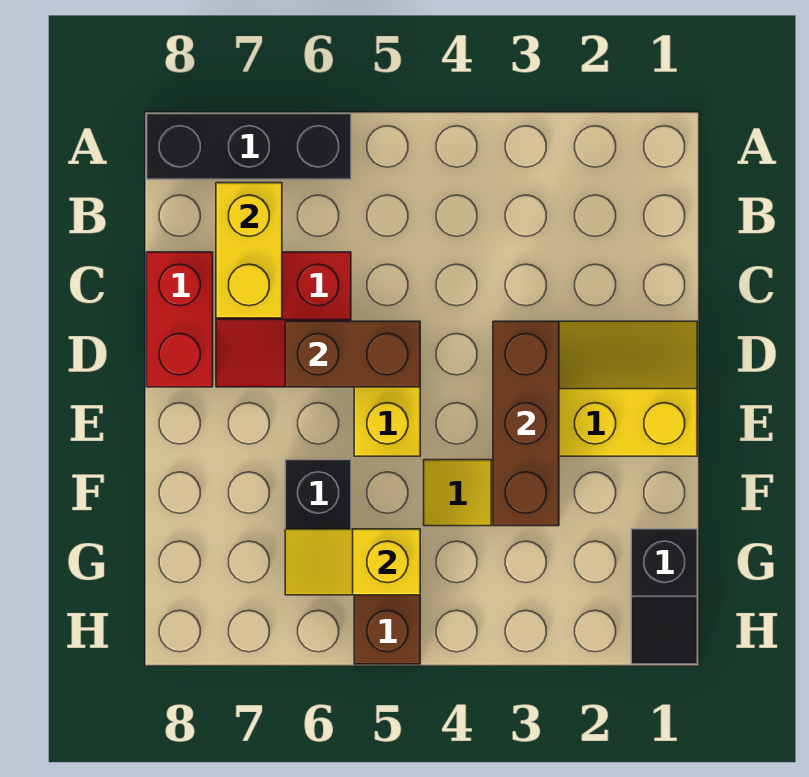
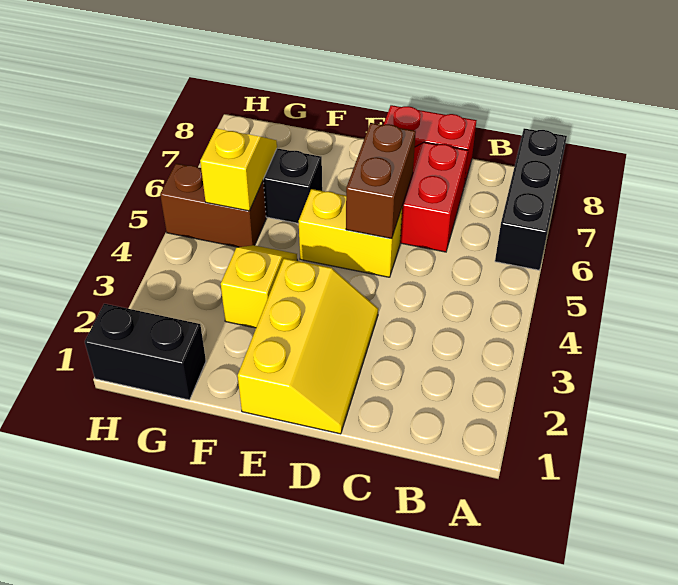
yellow brick B7:C7 level 2 -> none
brown brick D3:F3 level 2 -> none
black slope G1:H1 level 1 top G -> black brick G1:H1 level 1

